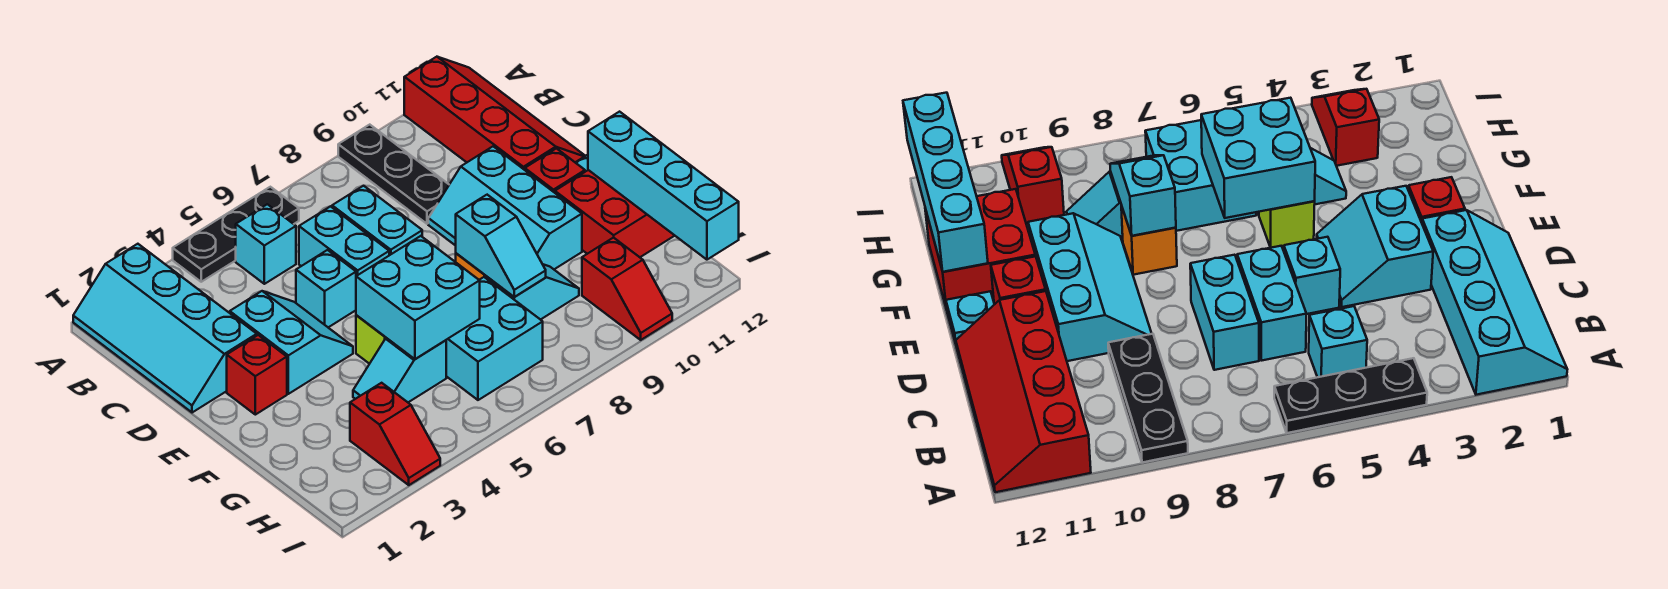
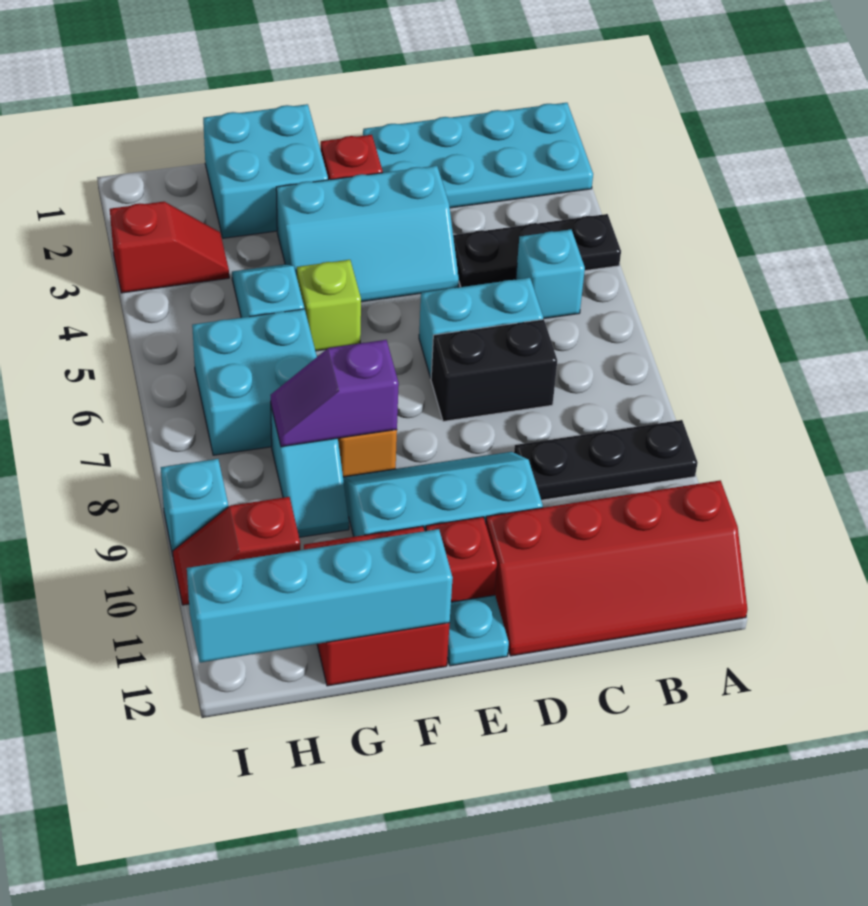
cyan slope A1:D2 level 1 top 2 -> cyan plate A1:D2 level 1
black plate A4:A6 level 1 -> black plate A4:C4 level 1
cyan brick C7:D7 level 1 -> black brick C7:D7 level 1
cyan slope D3:E4 level 1 top 3 -> cyan slope D3:F4 level 1 top 3
cyan brick D5 level 1 -> cyan brick I9 level 1
cyan brick F5:G6 level 2 -> cyan brick F1:G2 level 1
cyan slope F8:G8 level 2 top F -> purple slope F8:G8 level 2 top F
red slope H3:I3 level 1 top H -> red slope H3:I3 level 1 top I

